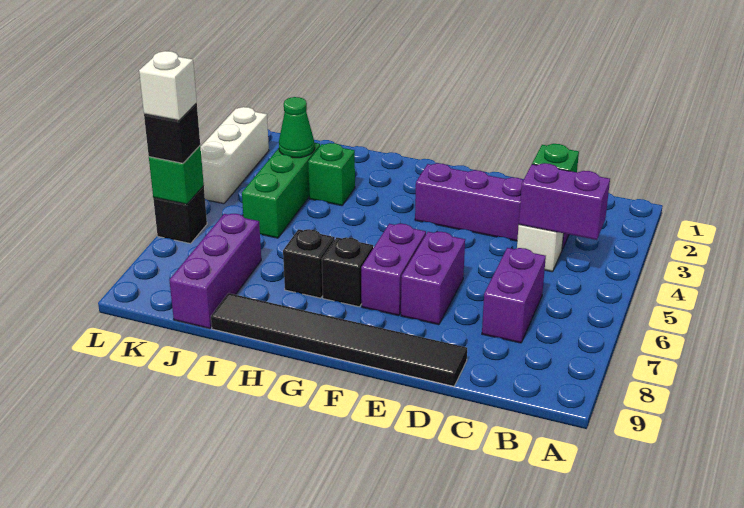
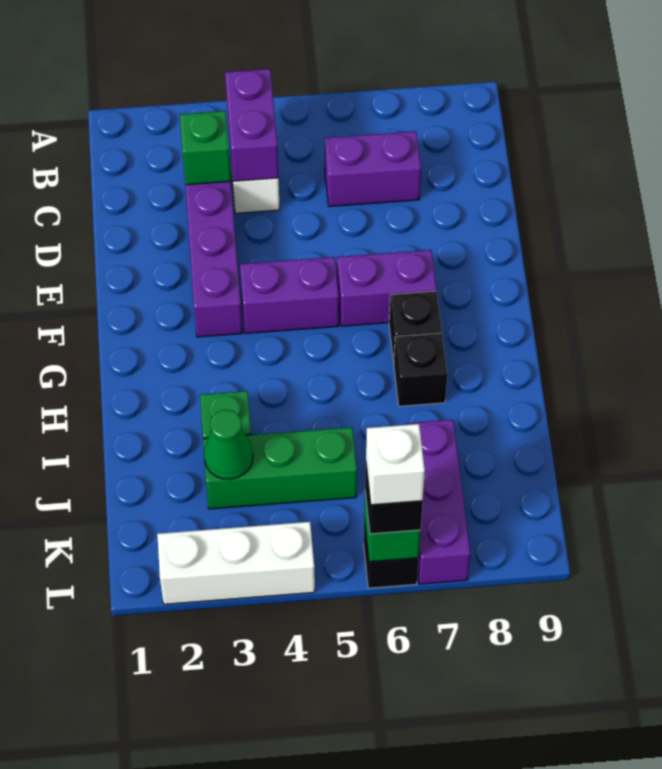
black tile D9:I9 level 1 -> none
purple brick E6:E7 level 1 -> purple brick F4:F5 level 1
purple brick J7:J9 level 1 -> purple brick J7:L7 level 1

